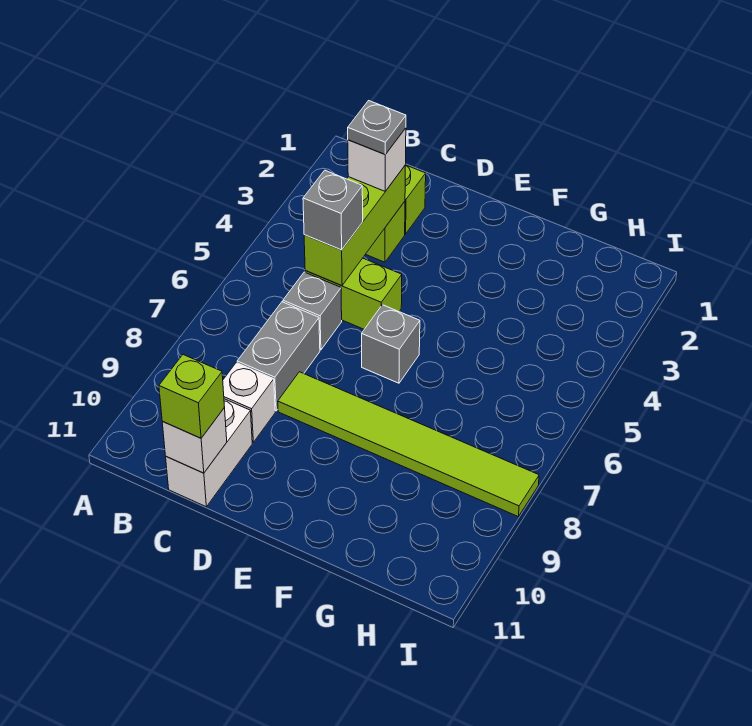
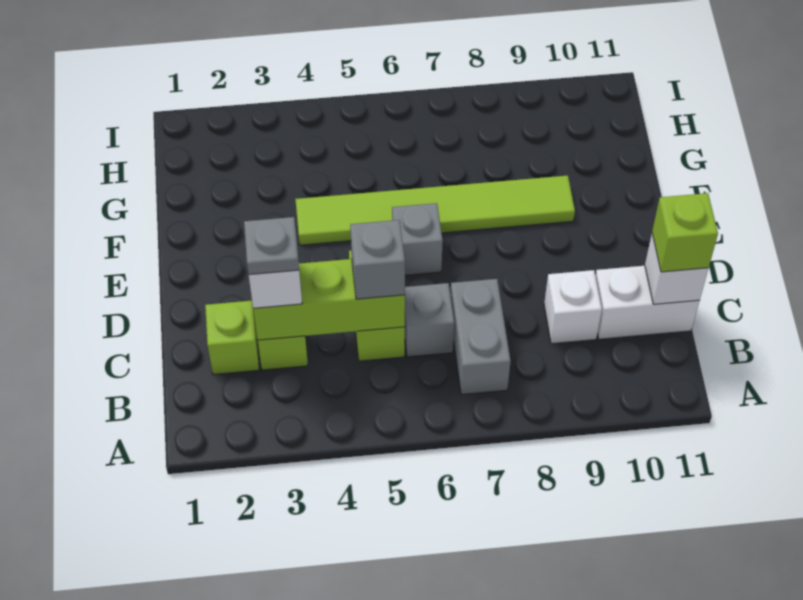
grey brick C7:C8 level 1 -> grey brick B7:C7 level 1
lime tile D8:I8 level 1 -> lime tile F4:F9 level 1

